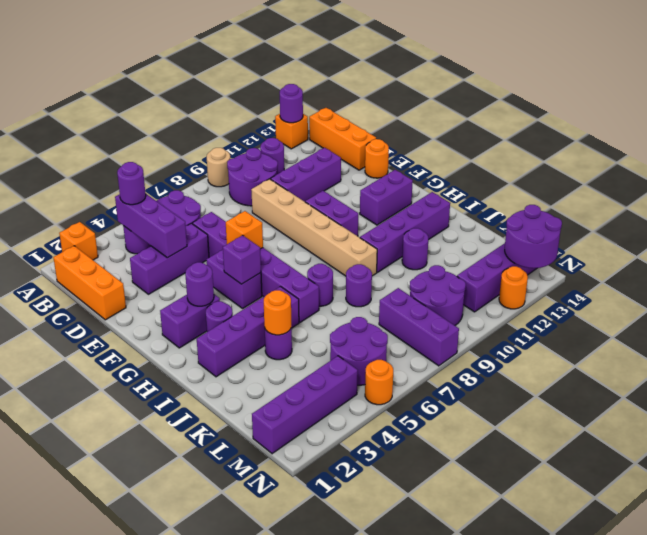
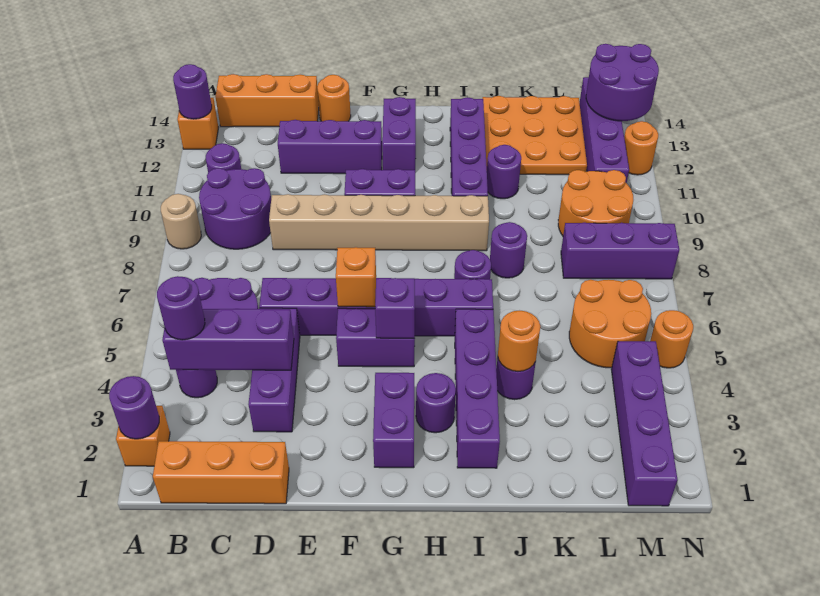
purple brick D10:D12 level 1 -> purple brick D12:F12 level 1
purple round brick G3 level 2 -> purple round brick A2 level 2
none -> orange plate J12:L14 level 1
purple round brick L5:M6 level 1 -> orange round brick L5:M6 level 1
purple round brick L9:M10 level 1 -> orange round brick L9:M10 level 1

